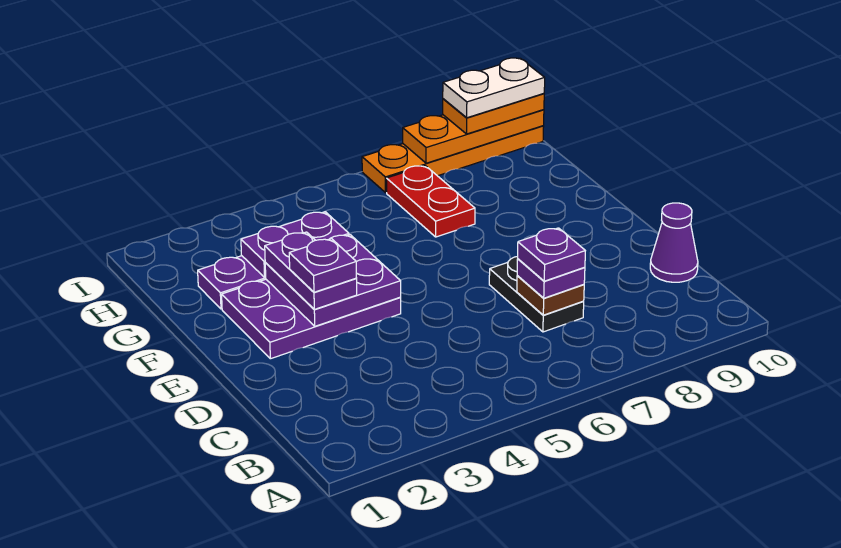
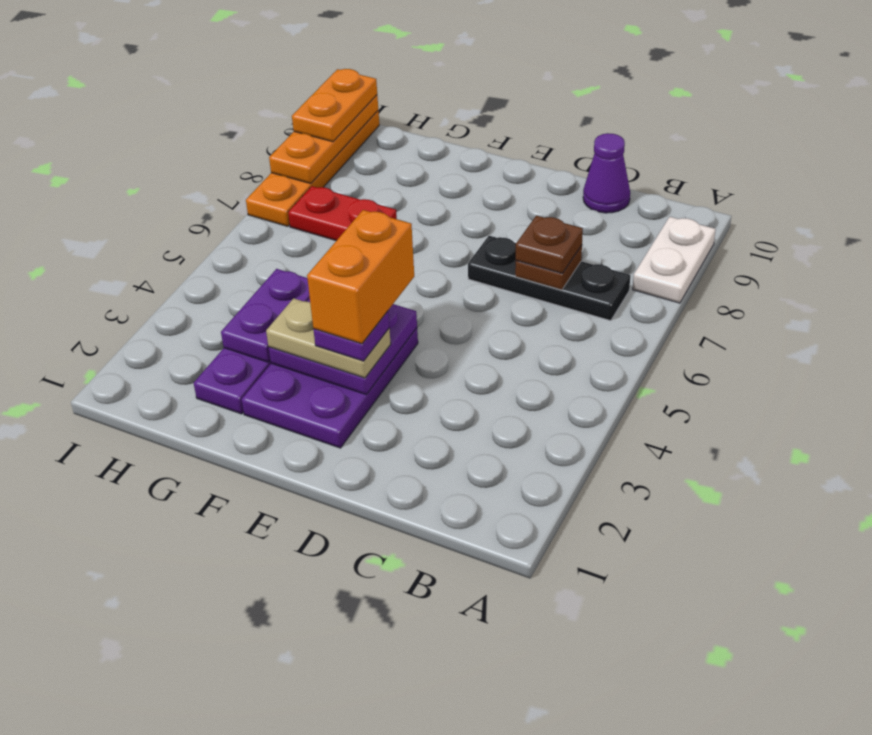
black plate C7:D7 level 1 -> black plate B7:D7 level 1
purple plate C7 level 3 -> brown plate C7 level 3
purple plate C7 level 4 -> none
purple plate E3:F3 level 3 -> tan plate E3:F3 level 3
none -> orange brick E3:E4 level 5
white plate I9:I10 level 4 -> white plate A8:A9 level 1

